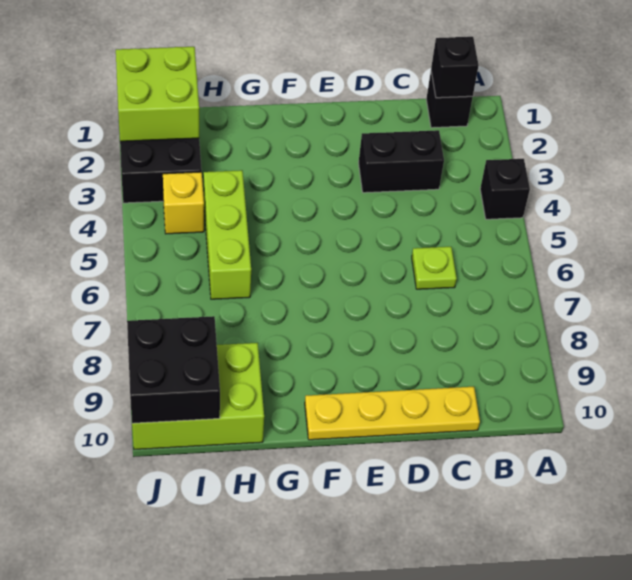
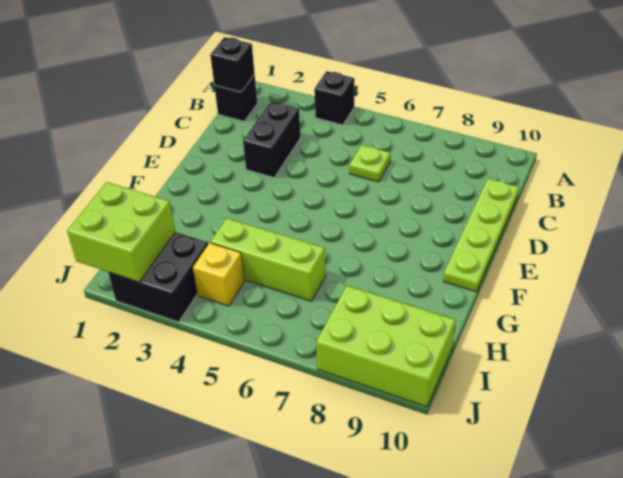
yellow plate C10:F10 level 1 -> lime plate C10:F10 level 1
lime brick H9:J10 level 1 -> lime brick I8:J10 level 1
black brick I9:J10 level 2 -> none

